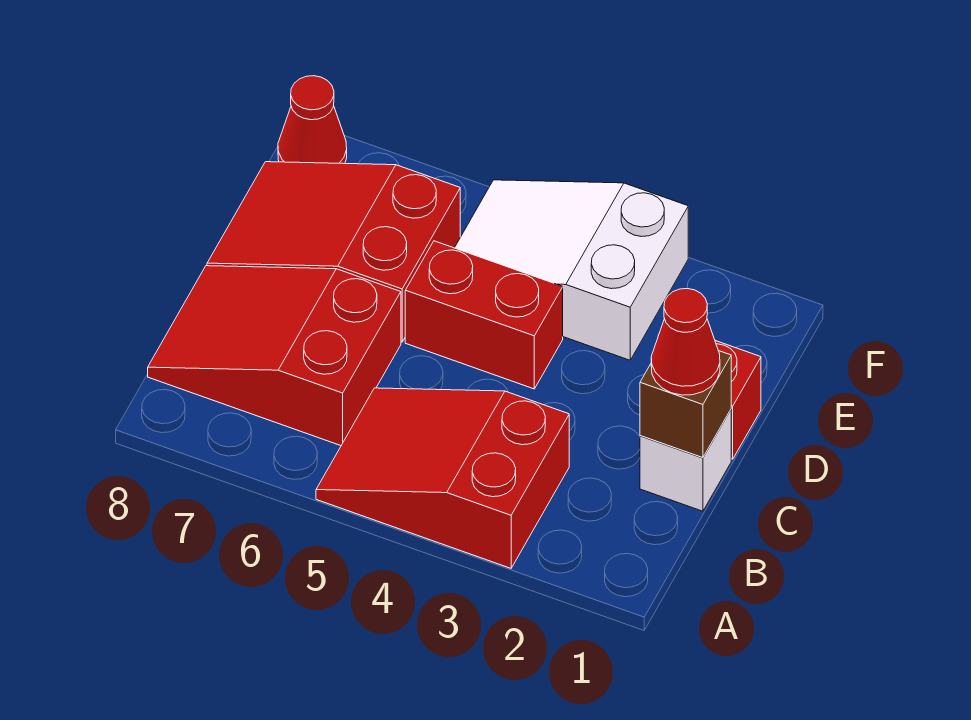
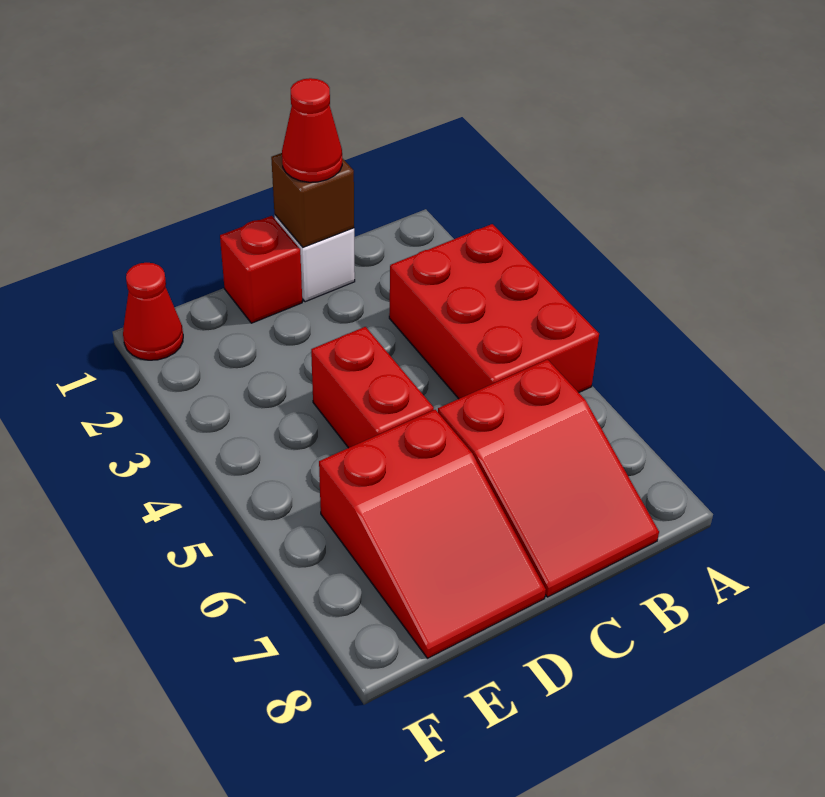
red slope A3:B5 level 1 top 3 -> red brick A3:B5 level 1
white slope E3:F5 level 1 top 3 -> none
red cone F8 level 1 -> red cone F1 level 1

